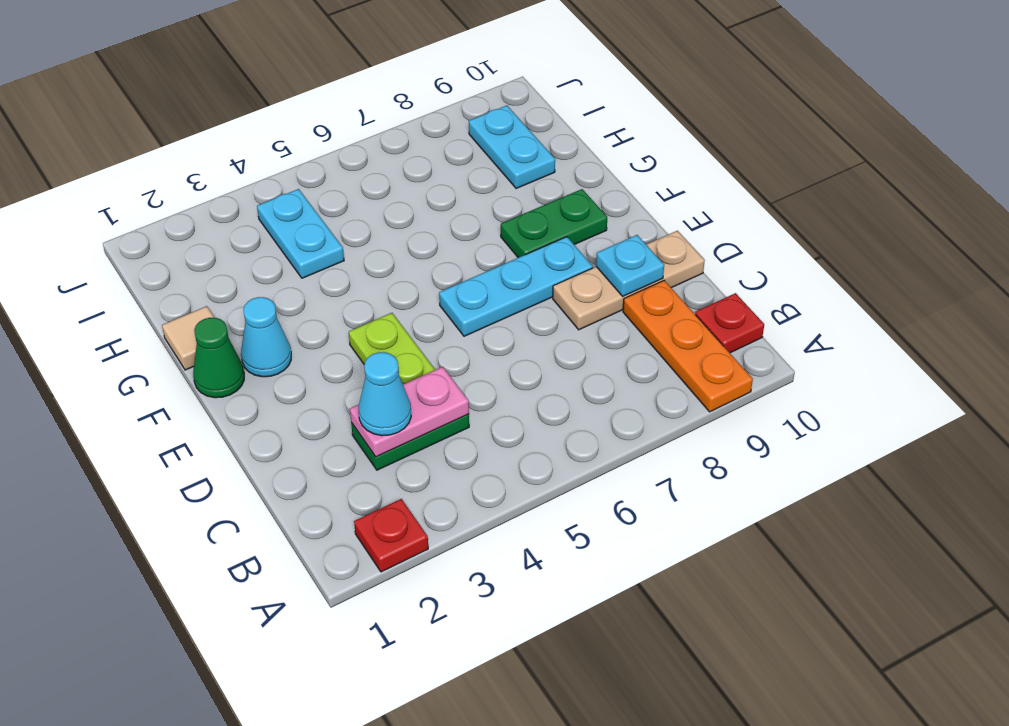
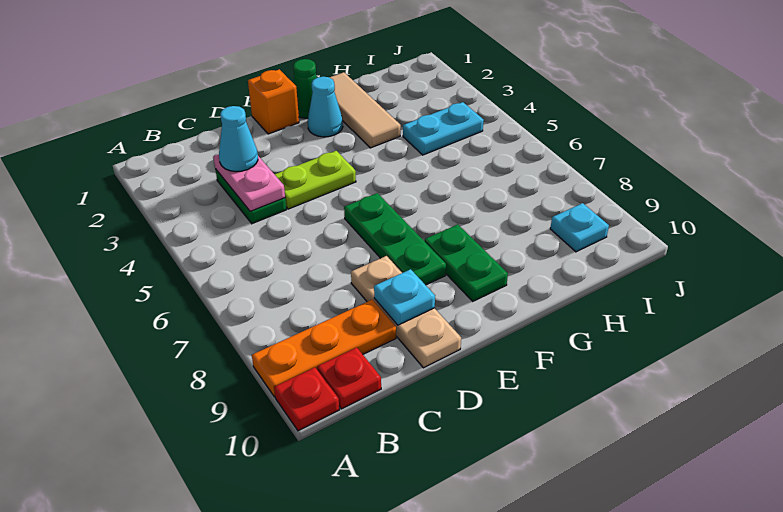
red plate A2 level 1 -> red plate A10 level 1
none -> orange brick E1 level 1
cyan plate E6:E8 level 1 -> green plate E6:E8 level 1
tan tile G1 level 1 -> tan tile G1:G3 level 1
cyan plate H9:I9 level 1 -> cyan plate I9 level 1

